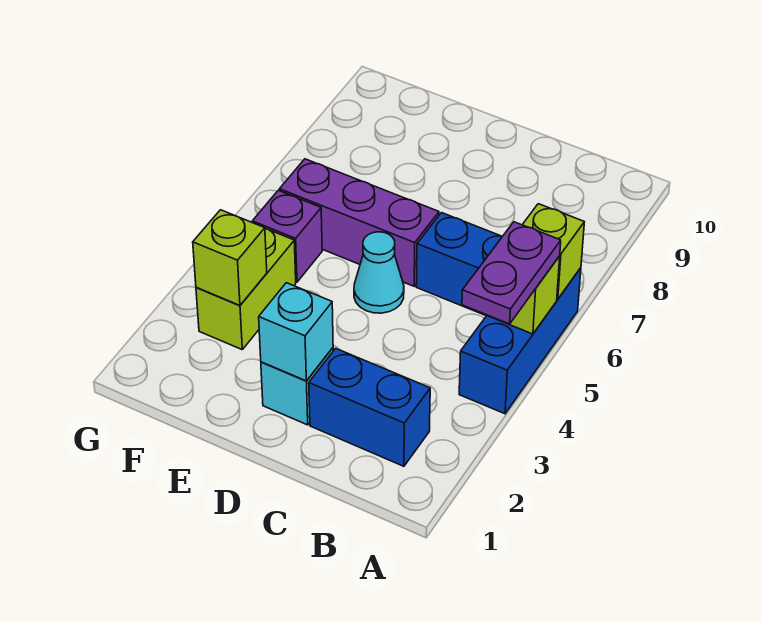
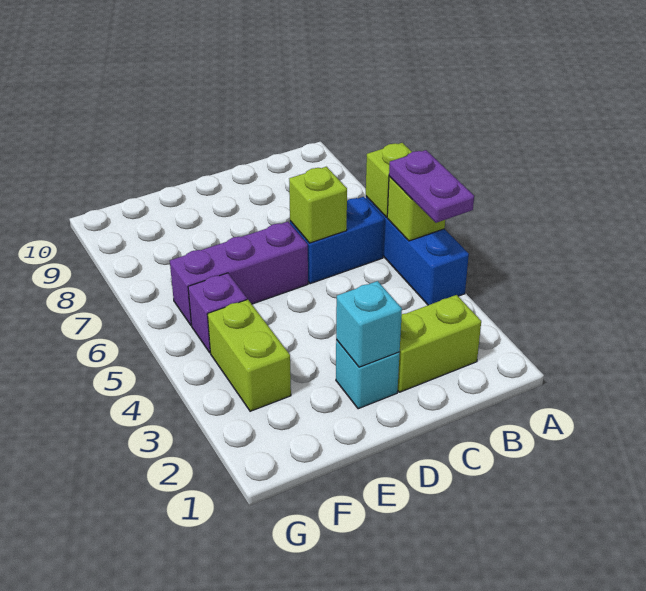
blue brick B2:C2 level 1 -> lime brick B2:C2 level 1
cyan cone D5 level 1 -> none
lime brick F3 level 2 -> lime brick C6 level 2

